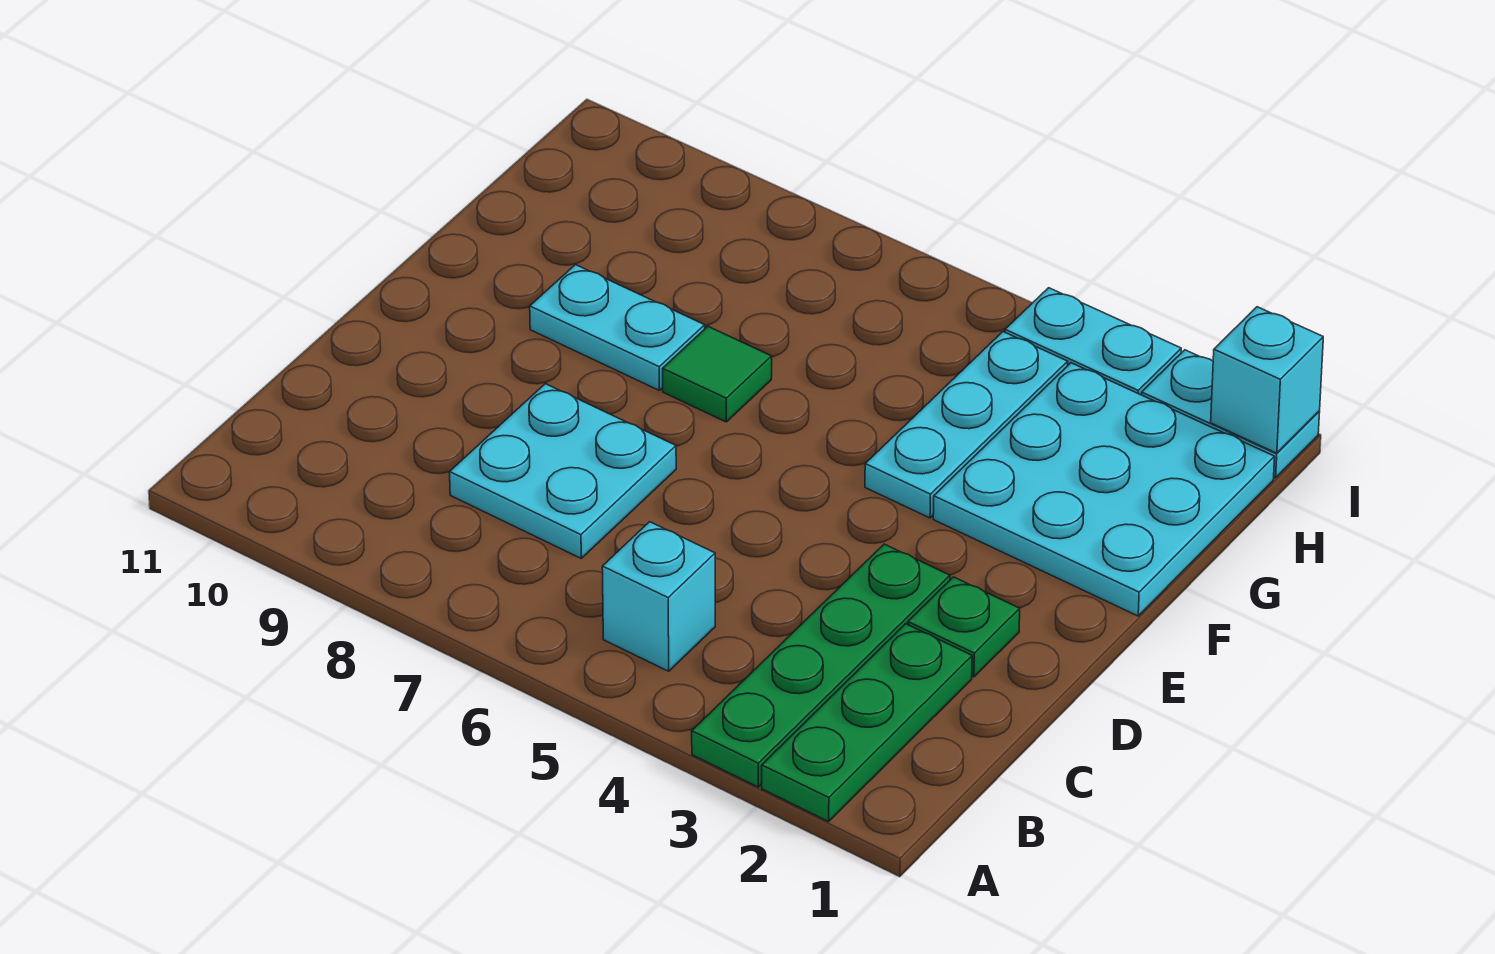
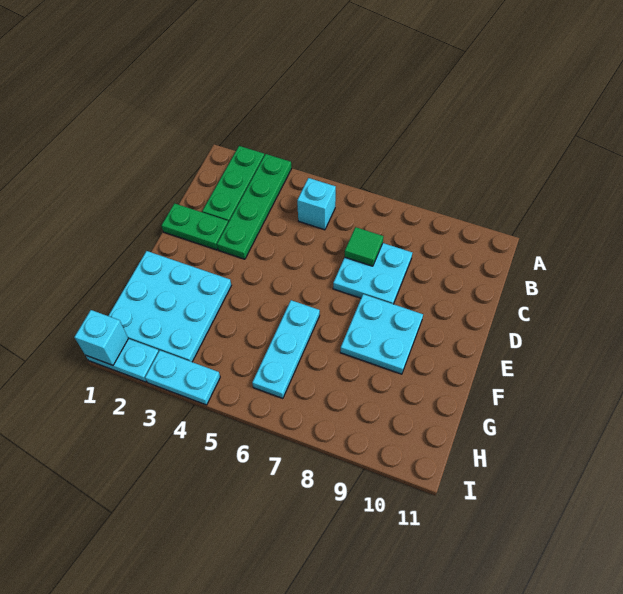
green plate D2 level 1 -> green plate D1:D2 level 1
cyan plate F4:H4 level 1 -> cyan plate F6:H6 level 1
green tile F7 level 1 -> green tile C7 level 2
cyan plate F8:F9 level 1 -> cyan plate E8:F9 level 1

